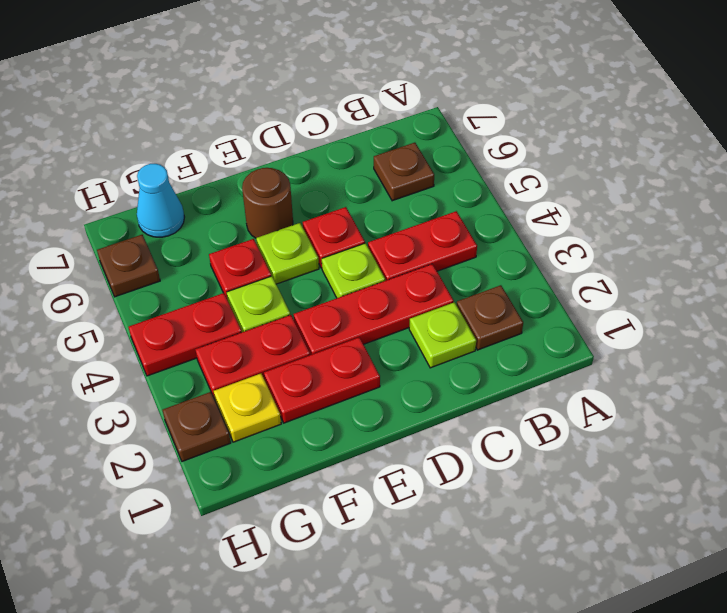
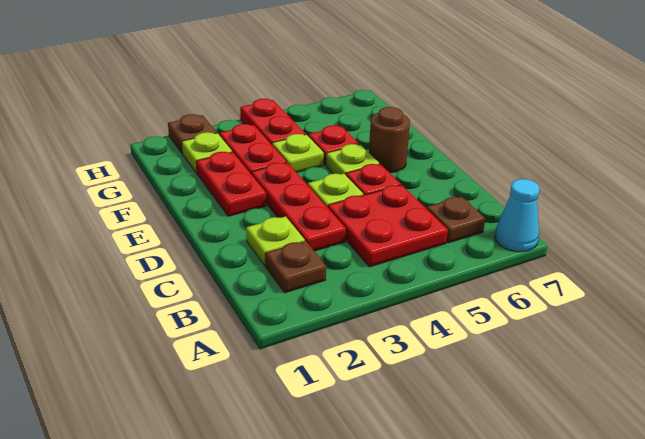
red plate B4:C4 level 1 -> red plate B4:C5 level 1
yellow plate G2 level 1 -> lime plate G2 level 1
cyan cone G7 level 1 -> cyan cone A7 level 1
brown plate H6 level 1 -> none

